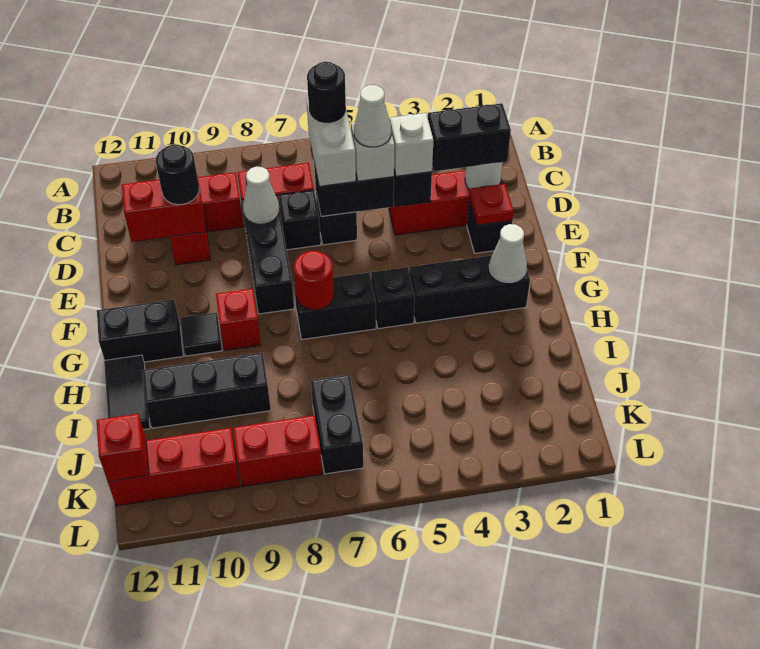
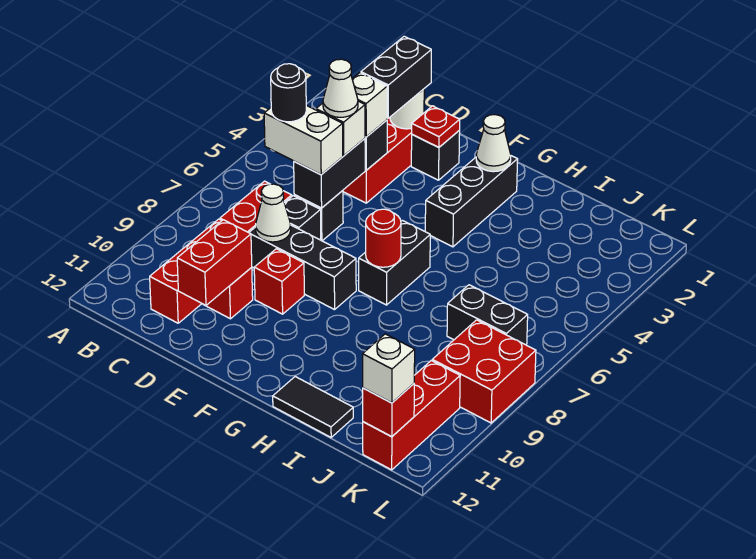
black round brick D10 level 3 -> none
black brick G5 level 1 -> none
red brick G9 level 1 -> red brick E9 level 1
black tile G10 level 1 -> none
black brick G11:G12 level 1 -> none
black brick I9:I11 level 1 -> none
red brick K8:K9 level 1 -> red brick K8:L9 level 1
none -> white brick K12 level 3

